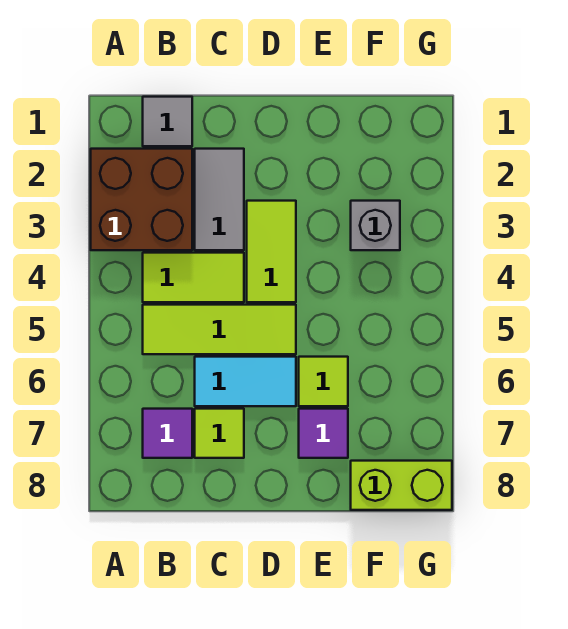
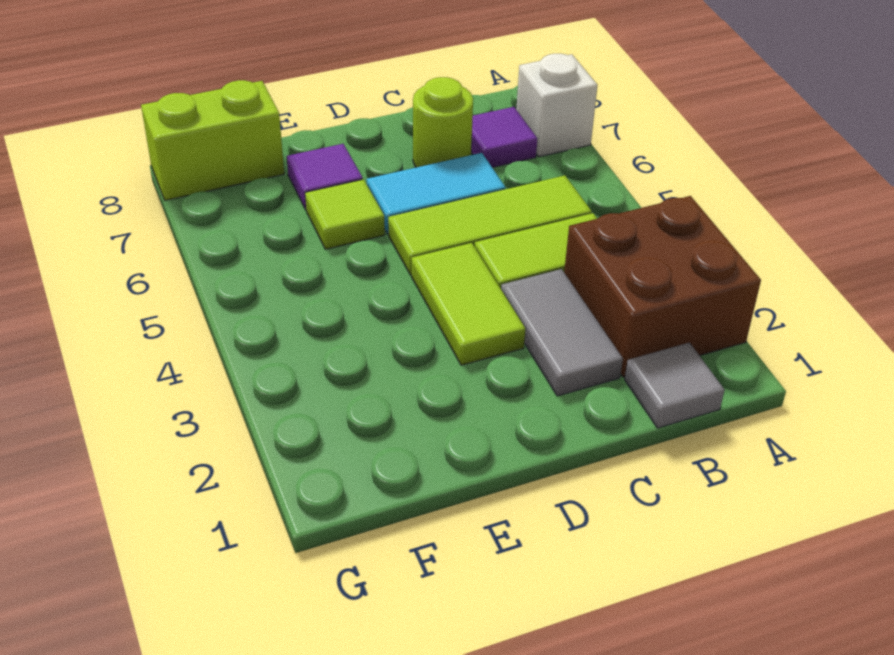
none -> white brick A7 level 1
lime tile C7 level 1 -> lime round brick C7 level 1
grey brick F3 level 1 -> none

